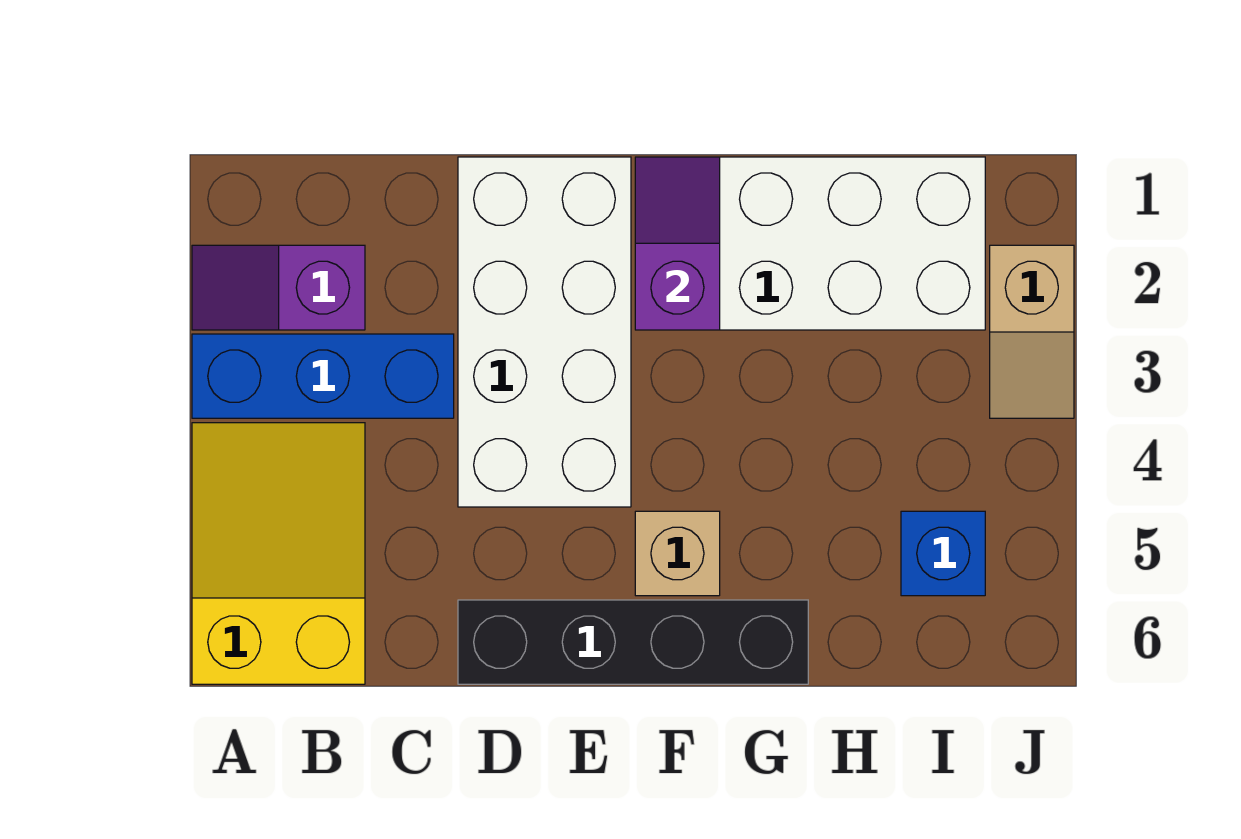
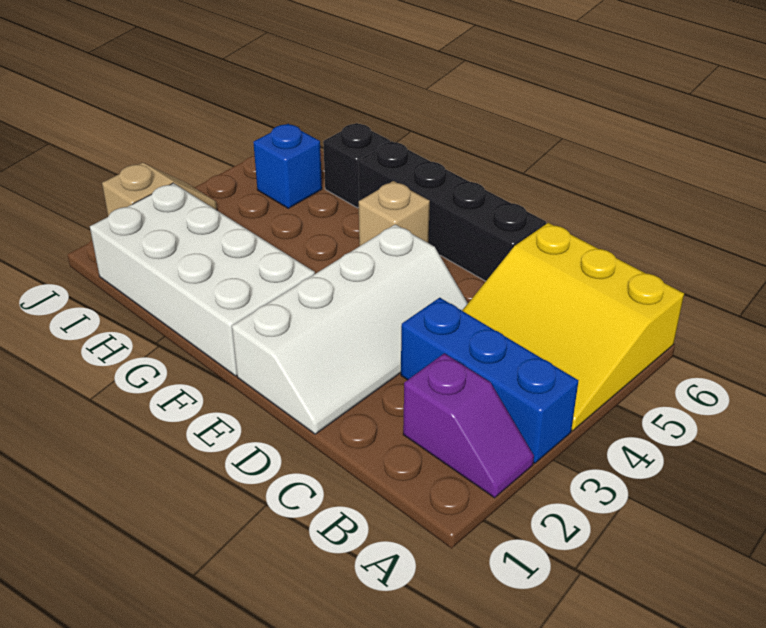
yellow slope A4:B6 level 1 top 6 -> yellow slope A4:C6 level 1 top 6
white brick D1:E4 level 1 -> white slope D1:E4 level 1 top E
purple slope F1:F2 level 2 top 2 -> none
none -> black brick H6 level 1

